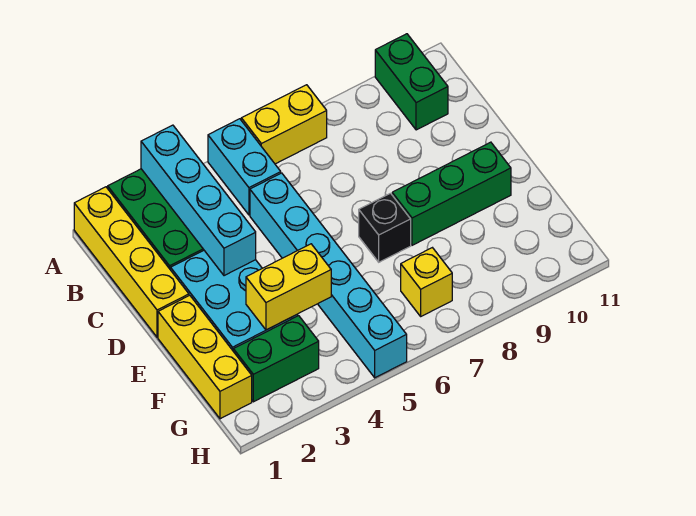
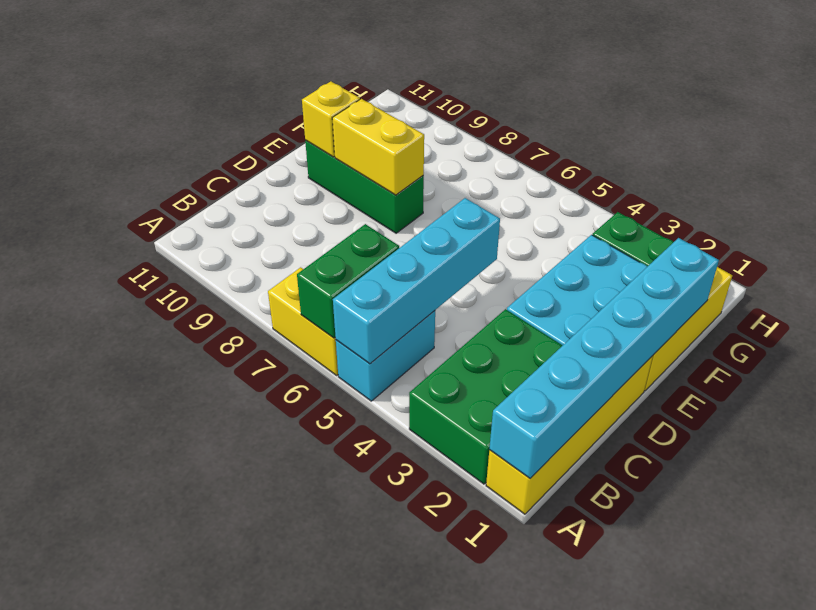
cyan brick A3:D3 level 2 -> cyan brick A5:D5 level 2
green brick A10:B10 level 1 -> green brick A6:B6 level 2
cyan brick C5:H5 level 1 -> cyan brick A1:F1 level 2
black brick E7 level 1 -> none
yellow brick F3:F4 level 2 -> yellow brick E8:E9 level 2
yellow brick G7 level 1 -> yellow brick E10 level 2

